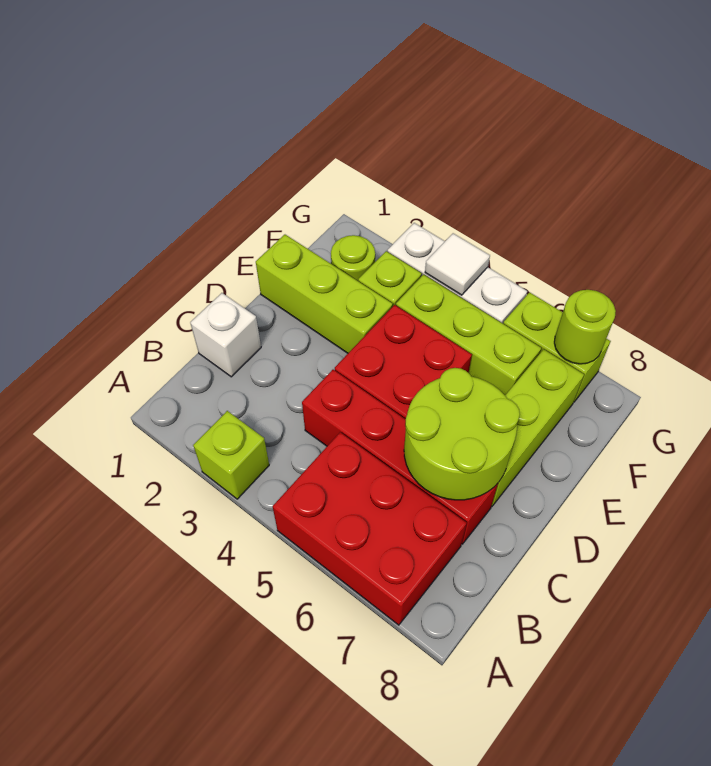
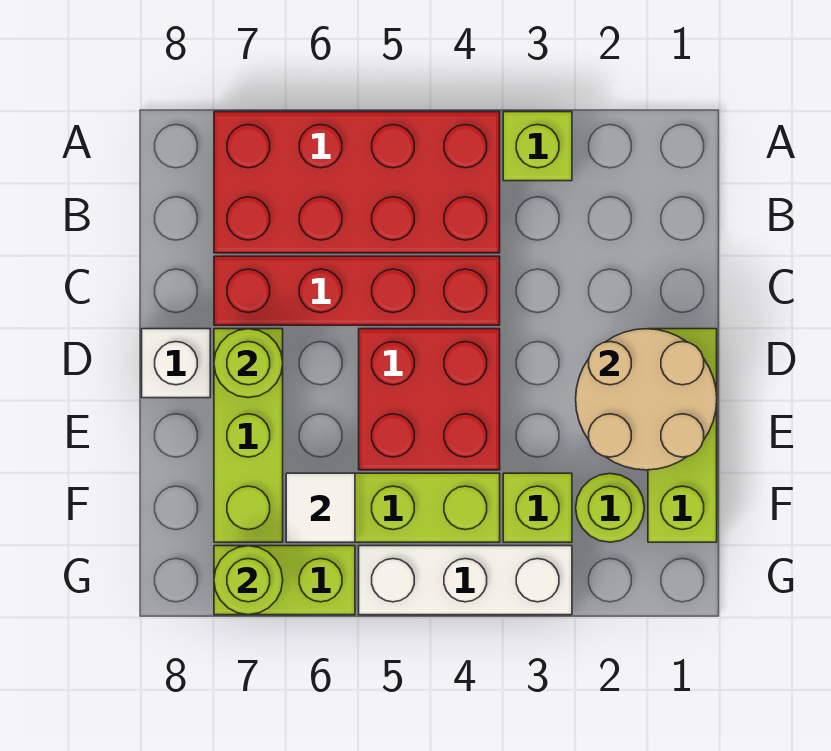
red brick A5:B7 level 1 -> red brick A4:B7 level 1
white brick C1 level 1 -> white brick D8 level 1
lime round brick C6:D7 level 2 -> lime round brick D7 level 2
none -> tan round brick D1:E2 level 2
lime brick E1:E3 level 1 -> lime brick D1:F1 level 1
white tile G4 level 2 -> white tile F6 level 2

